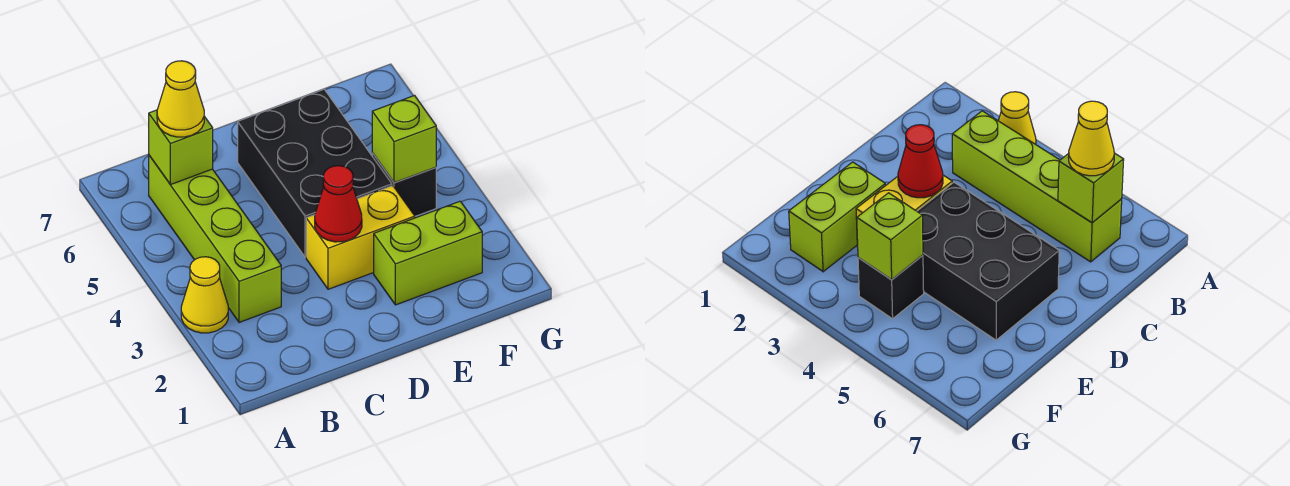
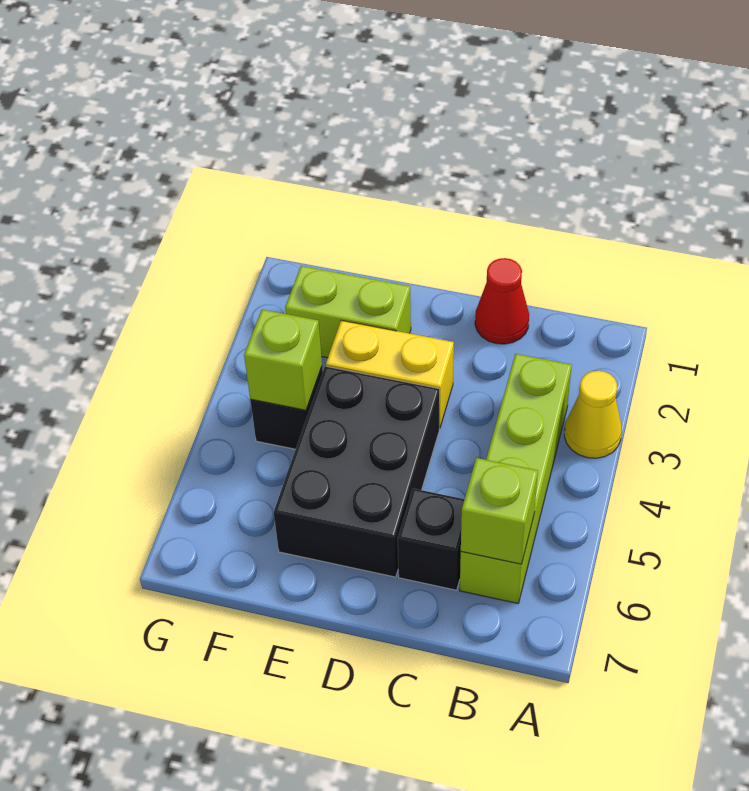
yellow cone B6 level 3 -> none
none -> black brick C6 level 1
red cone D3 level 2 -> red cone C1 level 1

